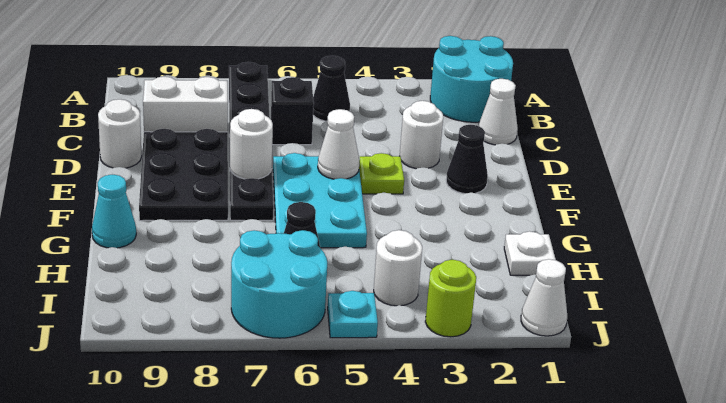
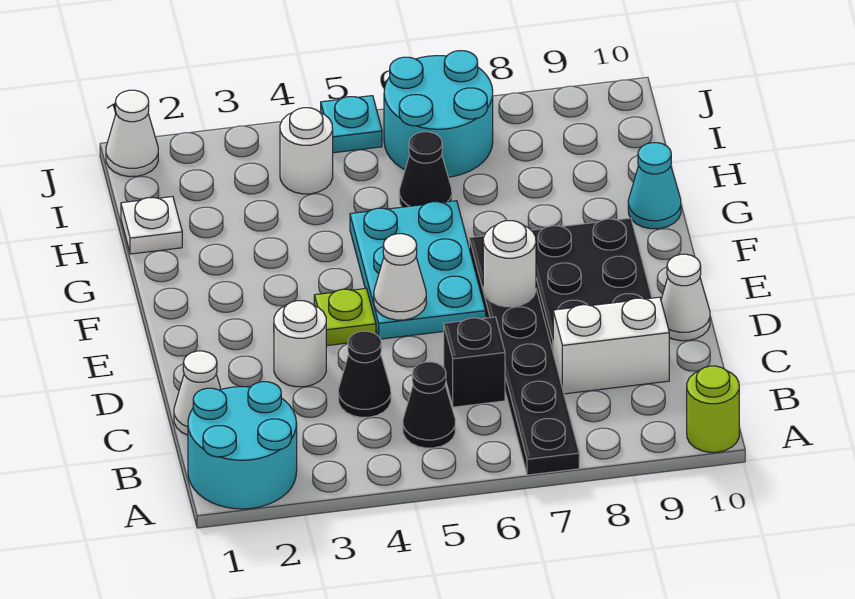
white round brick D10 level 1 -> white cone D10 level 1
black cone E2 level 1 -> black cone C4 level 1
lime round brick J3 level 1 -> lime round brick A10 level 1

